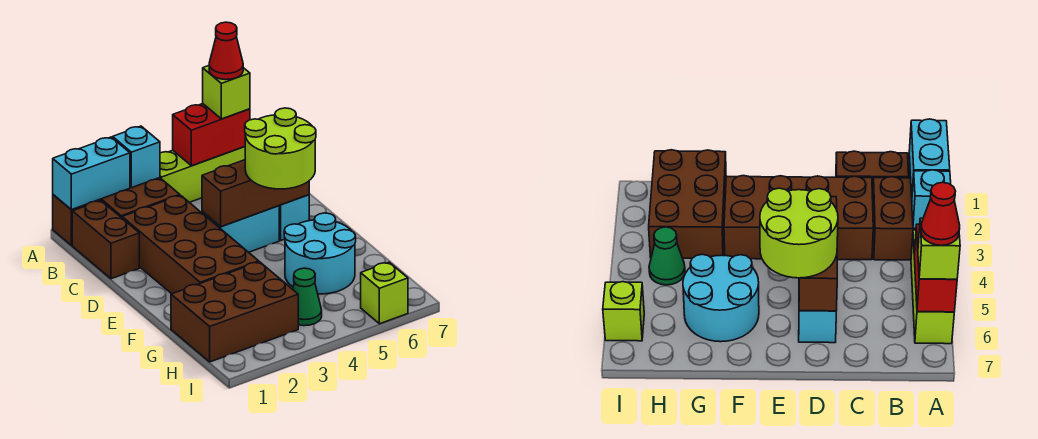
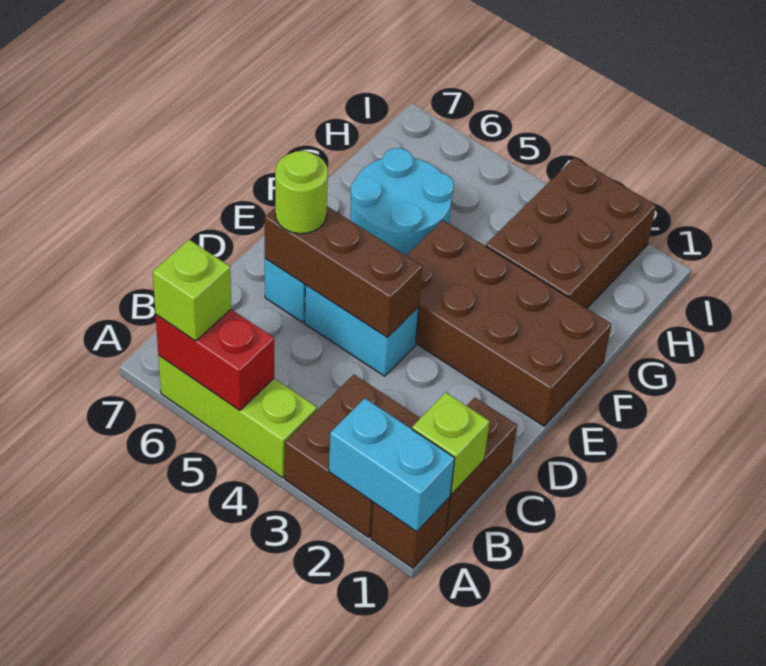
cyan brick A3 level 2 -> none
red cone A6 level 4 -> none
brown brick C2:F3 level 1 -> brown brick E1:F4 level 1
lime round brick D5:E6 level 3 -> lime round brick D6 level 3
brown brick G1:H3 level 1 -> brown brick G2:I3 level 1
green cone H4 level 1 -> none
lime brick I6 level 1 -> lime brick B1 level 2

